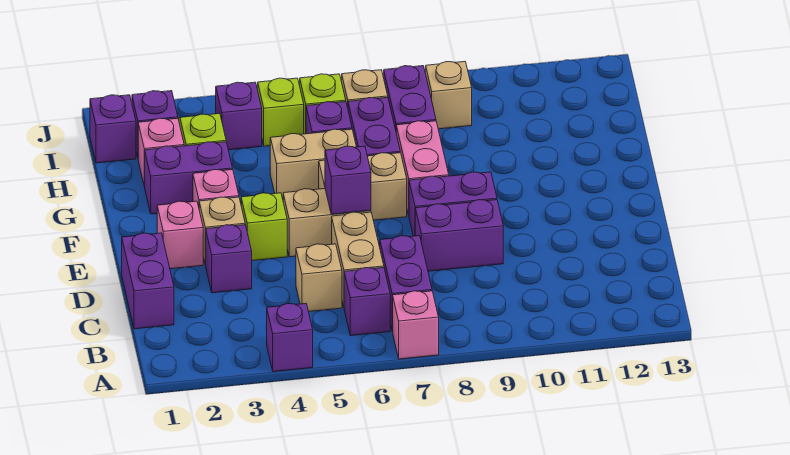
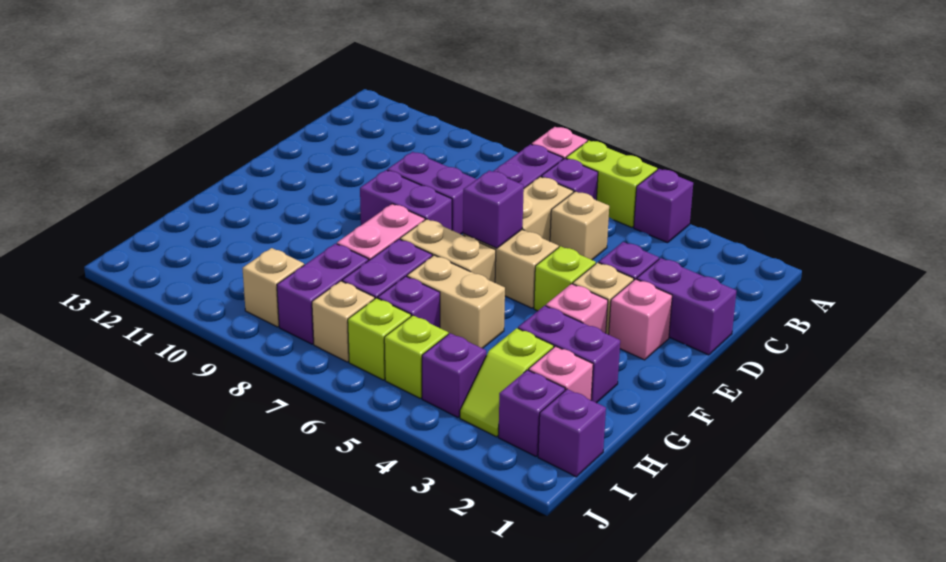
none -> lime brick A5:A6 level 1
purple brick C1:D1 level 1 -> purple brick D1:D2 level 1

